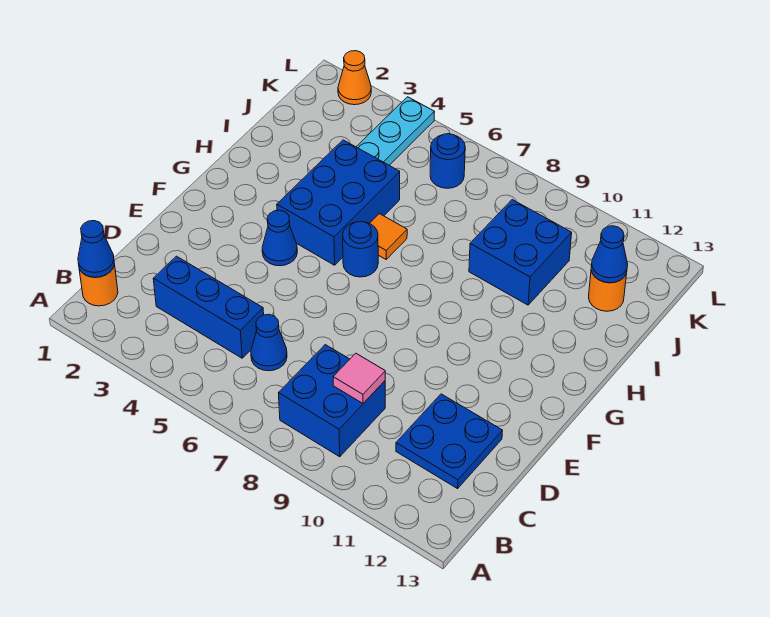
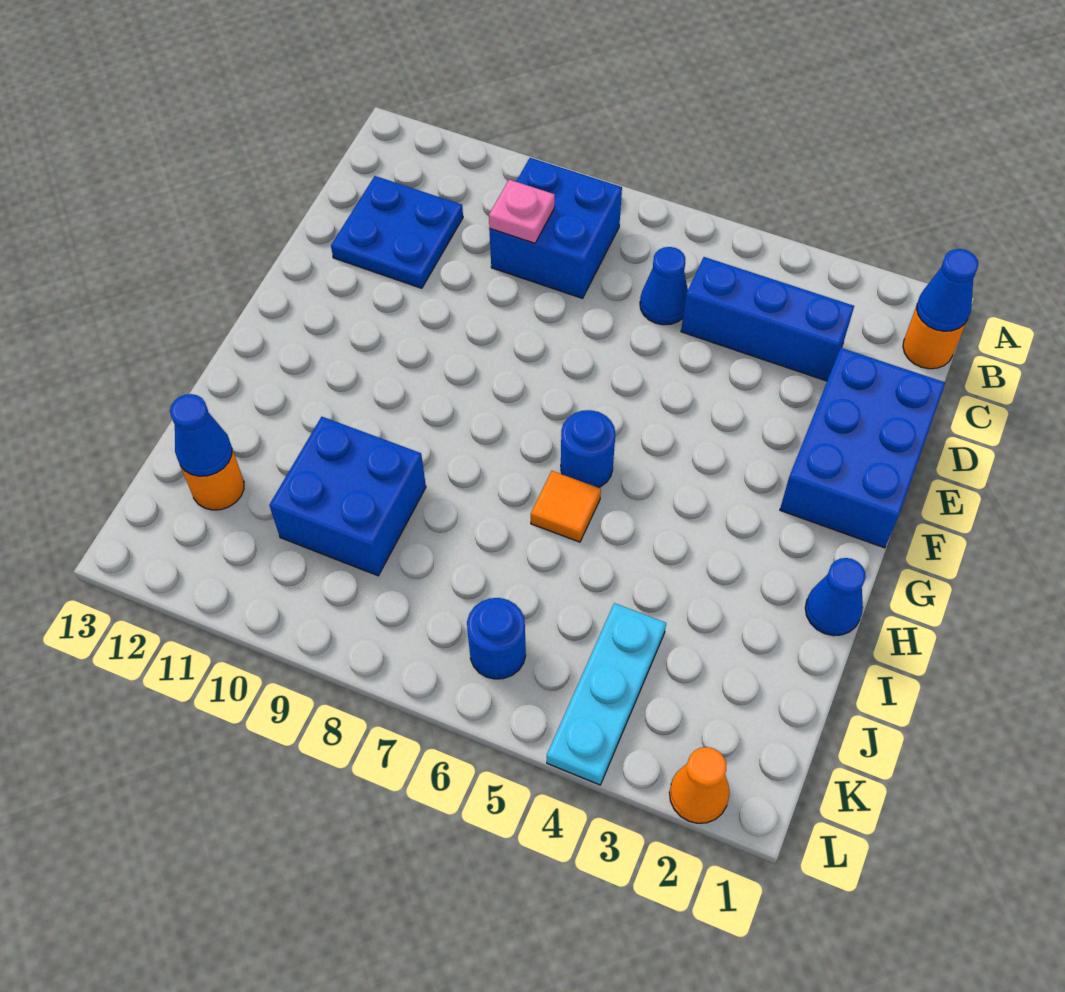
pink tile C9 level 2 -> pink plate C9 level 2
blue cone F4 level 1 -> blue cone H1 level 1
blue brick G4:I5 level 1 -> blue brick D1:F2 level 1

